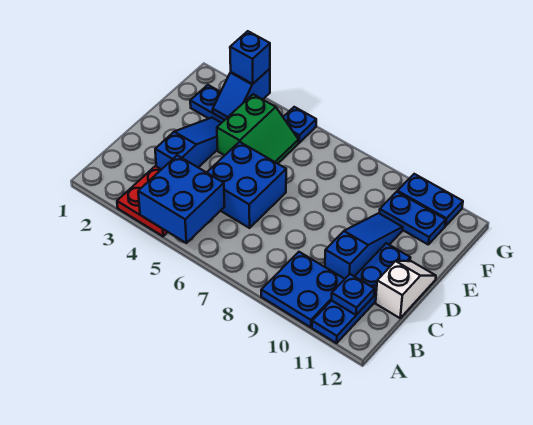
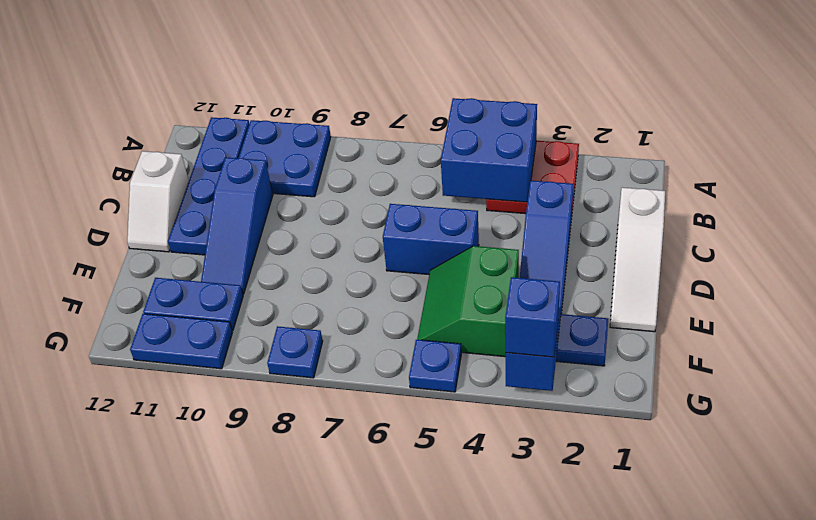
blue plate B11 level 2 -> blue plate G8 level 1
none -> white slope C1:E1 level 1 top C
blue brick C5:D6 level 1 -> blue brick D5:D6 level 1

